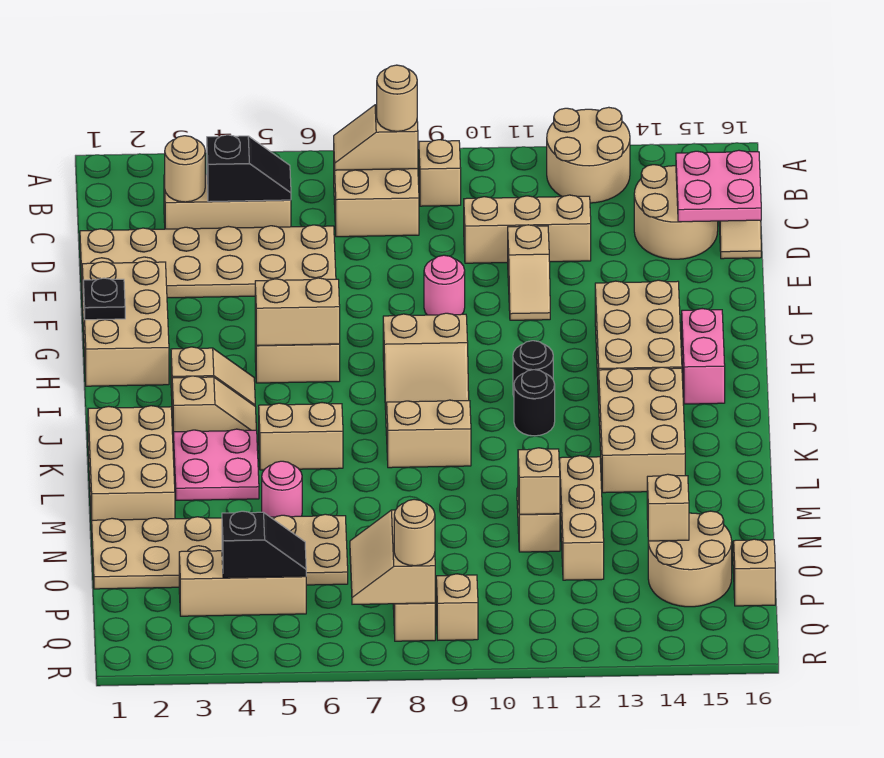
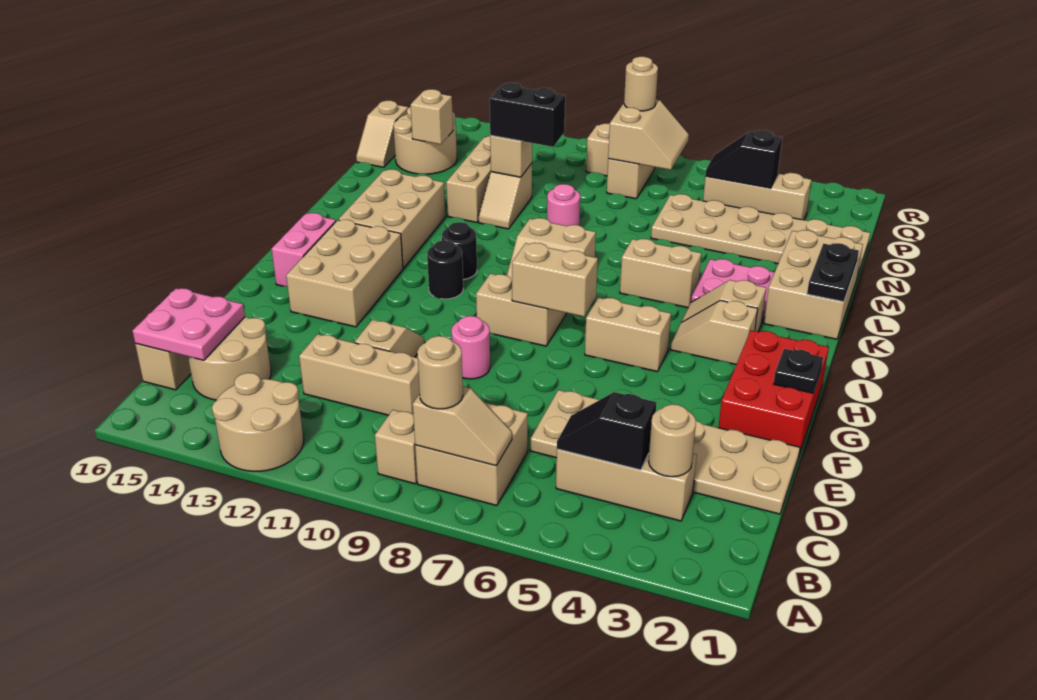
tan brick F1:H2 level 1 -> red brick F1:H2 level 1
tan brick H5:H6 level 2 -> tan brick H7:H8 level 2
none -> black plate K1:L1 level 2
pink round brick M5 level 1 -> pink round brick M9 level 1
none -> black brick N10:N11 level 3

